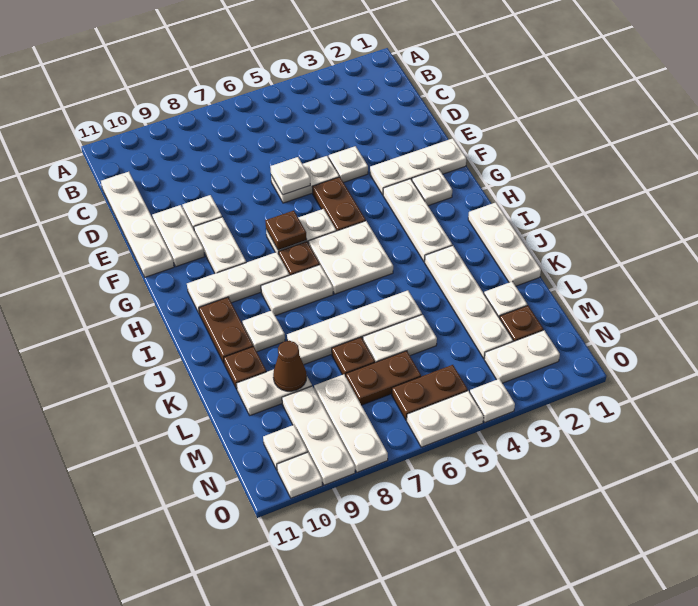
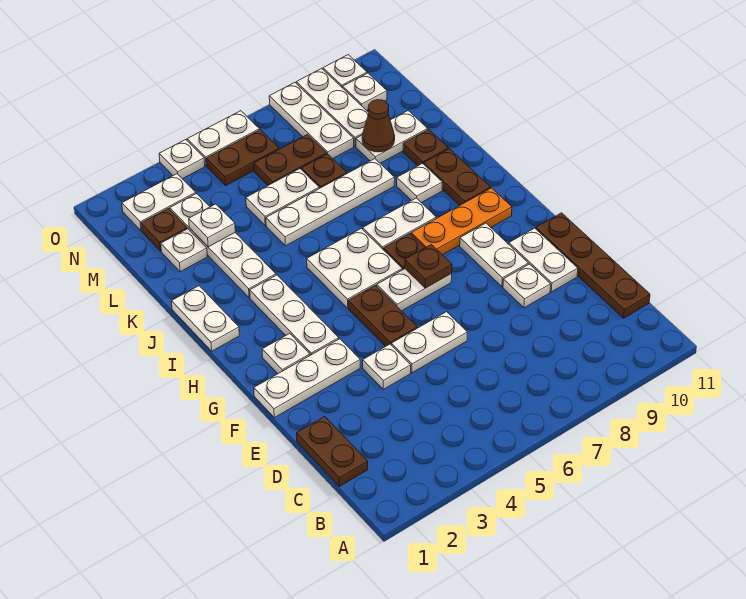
none -> brown plate C1:D1 level 1
white plate C11:F11 level 1 -> brown plate C11:F11 level 1
white plate E6 level 2 -> white plate L3 level 2
white plate H8:H10 level 1 -> orange plate H8:H10 level 1
white plate I1:K1 level 1 -> white plate I1:J1 level 1

